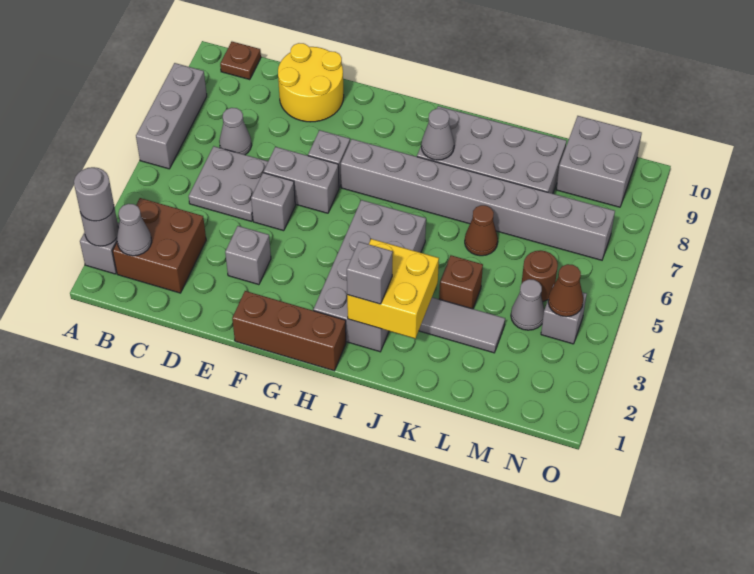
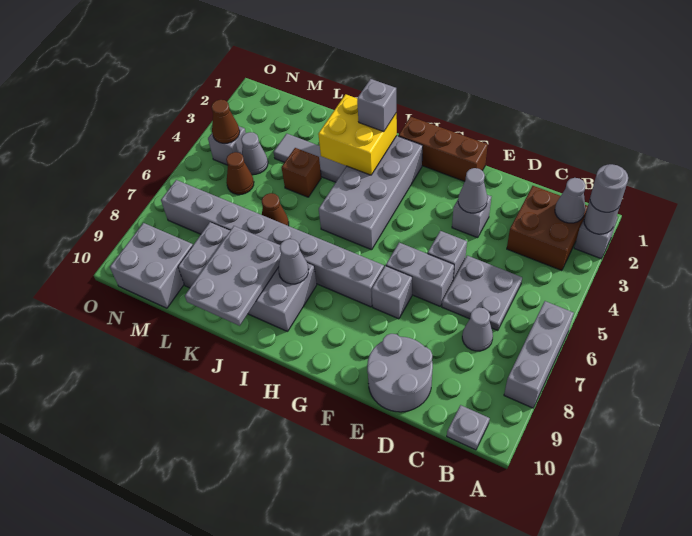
brown plate B10 level 1 -> grey plate B10 level 1
yellow round brick D9:E10 level 1 -> grey round brick D9:E10 level 1
none -> grey cone E3 level 2
none -> grey plate J8:K10 level 2
brown round brick M5 level 1 -> brown cone M5 level 1

